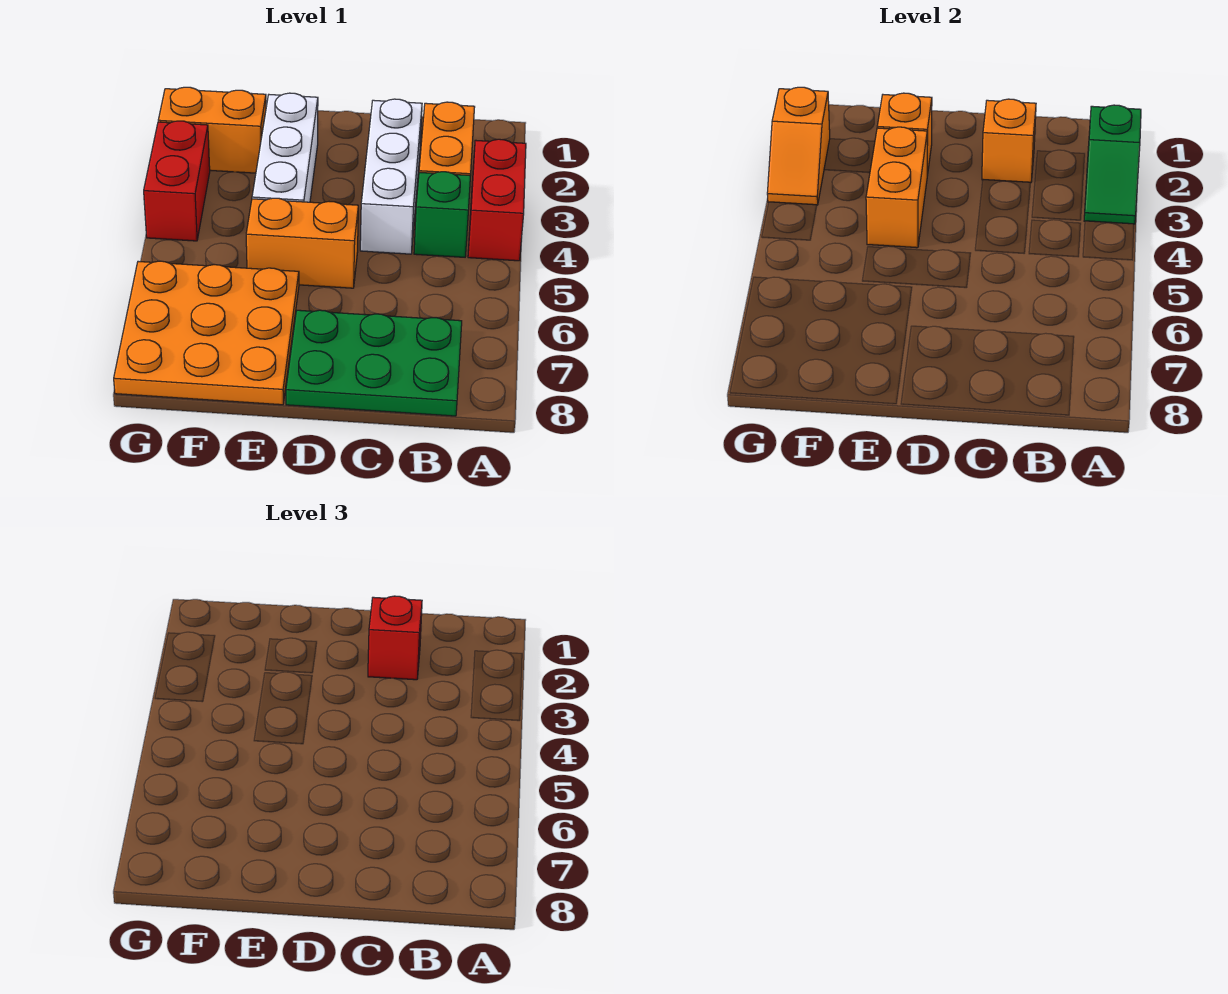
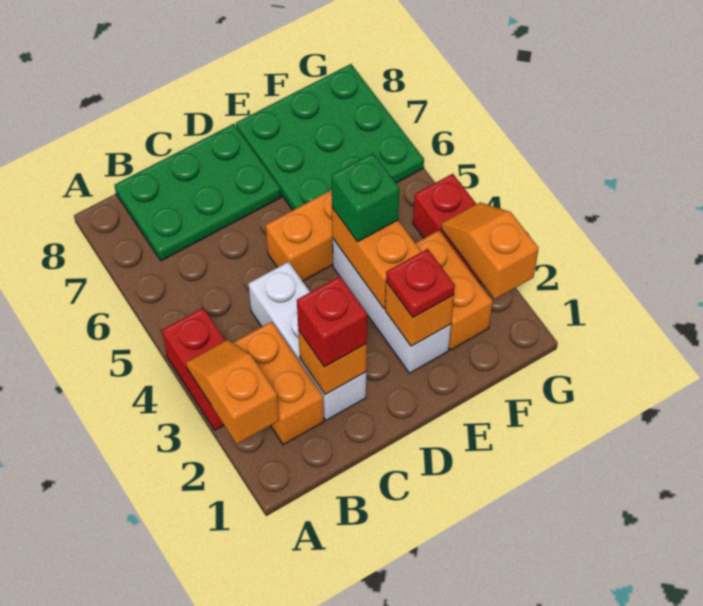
green slope A2:A3 level 2 top 2 -> orange slope A2:A3 level 2 top 2
green brick B4 level 1 -> green brick E4 level 3
none -> red plate E2 level 3
orange plate E6:G8 level 1 -> green plate E6:G8 level 1
orange brick F2:G2 level 1 -> orange brick F2:F3 level 1

